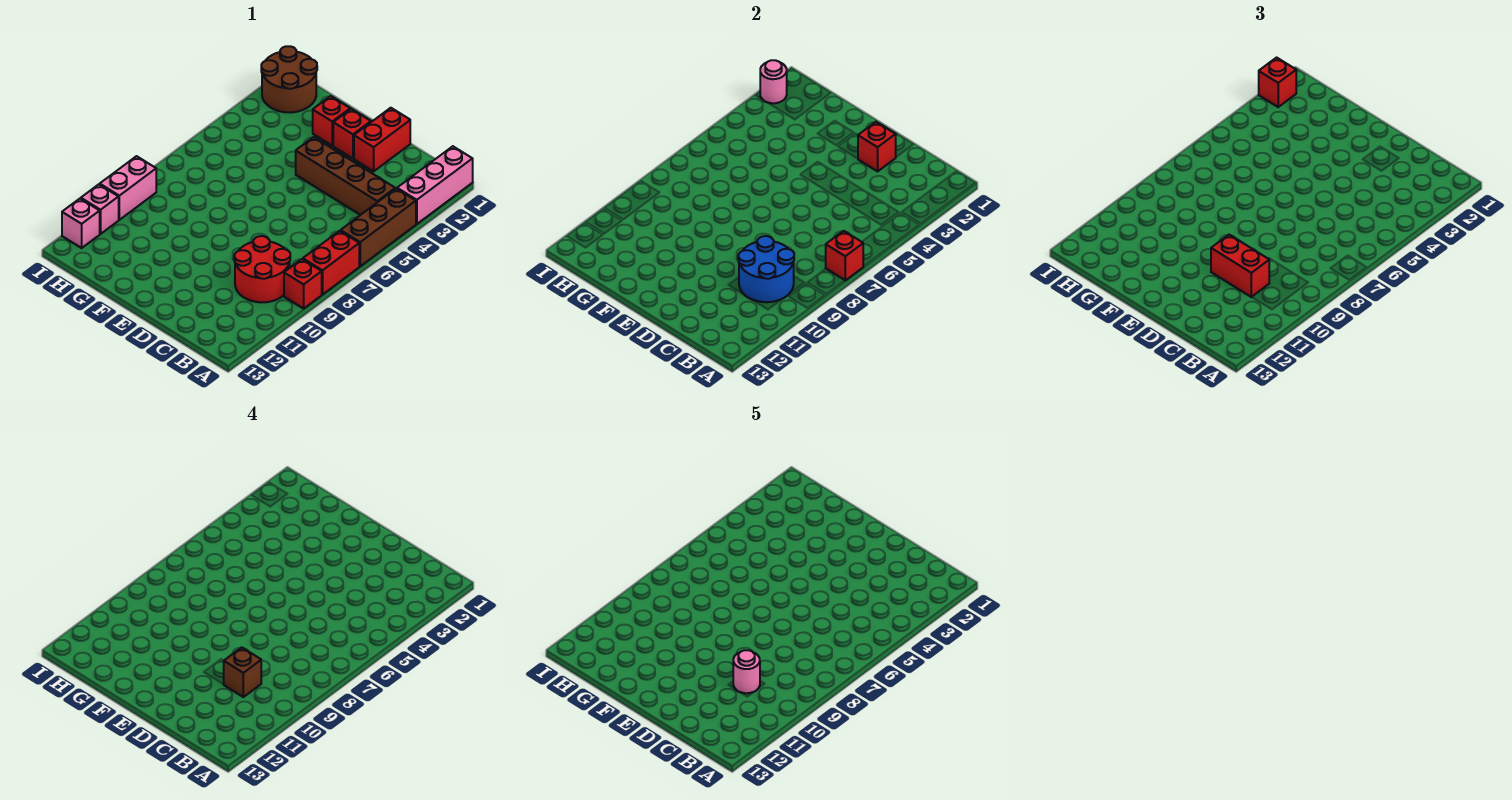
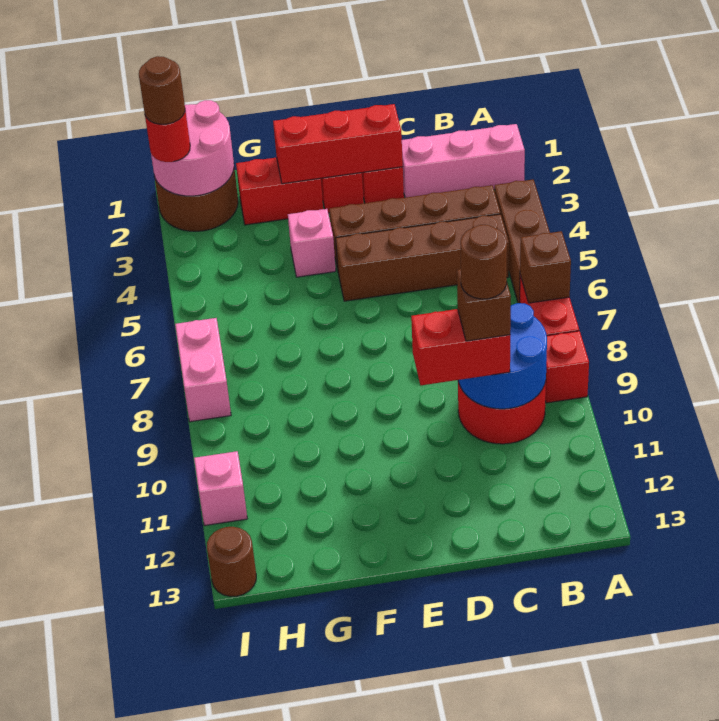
pink brick A1:A3 level 1 -> pink brick A2:C2 level 1
red brick A7 level 2 -> brown brick A7 level 2
none -> brown brick B5:E5 level 1
pink round brick C10 level 5 -> brown round brick C10 level 5
red brick D2 level 2 -> red brick D2:F2 level 2
red brick F2 level 1 -> red brick F2:G2 level 1
pink round brick I2 level 2 -> pink round brick H1:I2 level 2
red brick I2 level 3 -> red round brick I2 level 3
none -> brown round brick I2 level 4
pink brick I9:I10 level 1 -> pink brick I7:I8 level 1
pink brick I12 level 1 -> pink brick F4 level 1
none -> brown round brick I13 level 1

